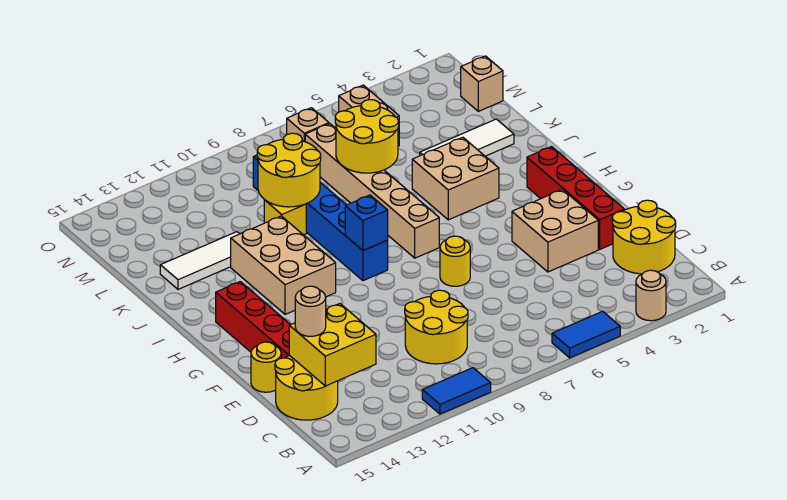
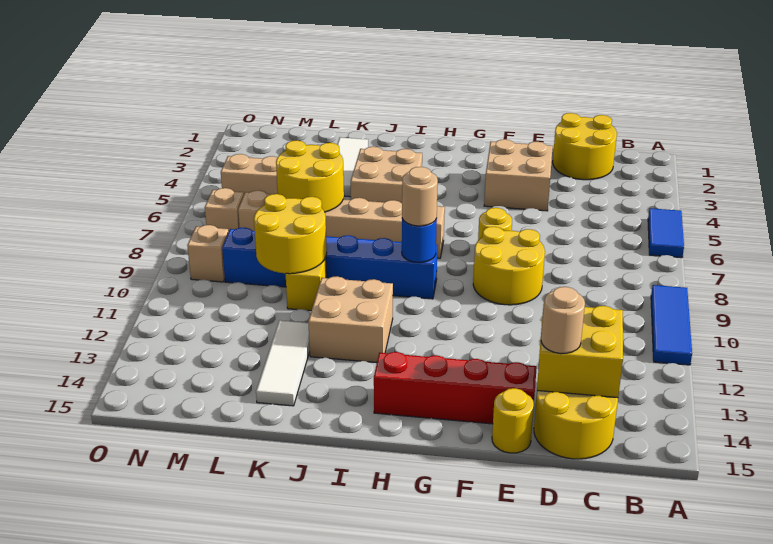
tan round brick A3 level 1 -> tan round brick H9 level 3
blue tile A10:A11 level 1 -> blue tile A9:A11 level 1
yellow round brick C9:D10 level 1 -> yellow round brick E8:F9 level 1
red brick E2:H2 level 1 -> none
blue brick H9 level 2 -> blue round brick H9 level 2
tan brick H11:J12 level 1 -> tan brick I11:J12 level 1
tan brick M1 level 1 -> tan brick N9 level 1

